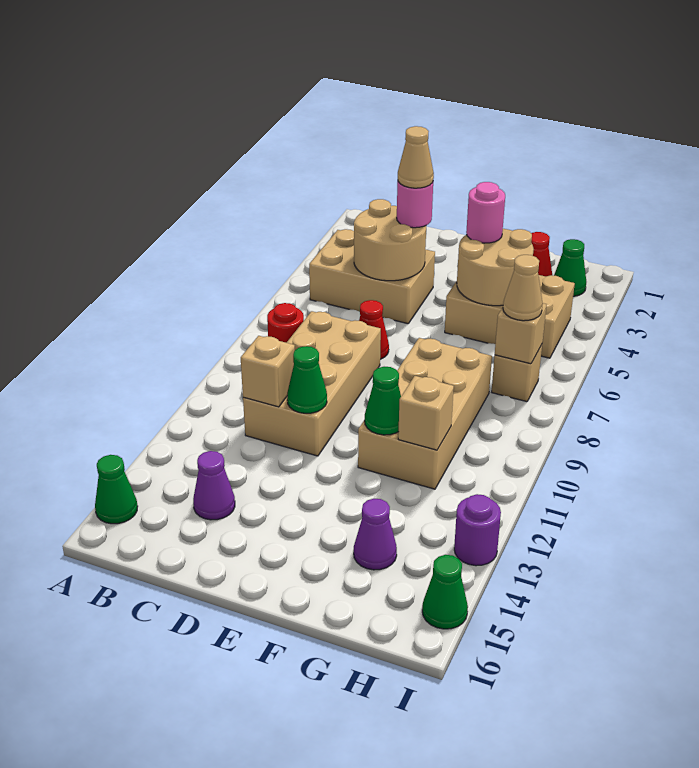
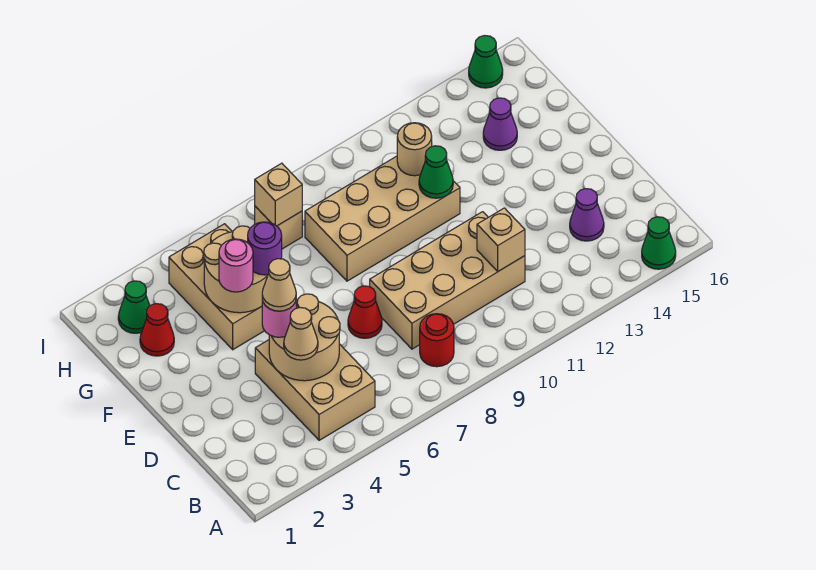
green cone D11 level 2 -> none
tan brick G11 level 2 -> tan round brick G11 level 2
tan cone H7 level 3 -> tan cone C4 level 3
purple round brick I13 level 1 -> purple round brick F5 level 3

